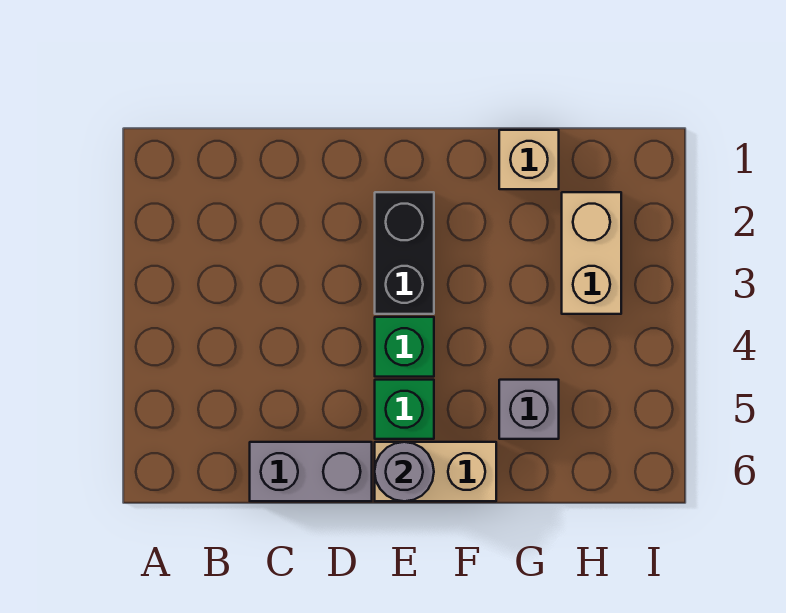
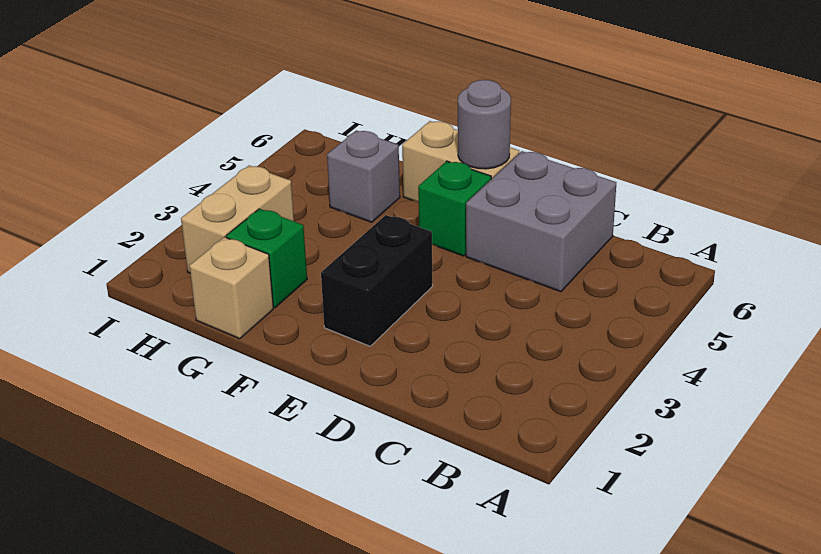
grey brick C6:D6 level 1 -> grey brick C5:D6 level 1
green brick E4 level 1 -> green brick G2 level 1

